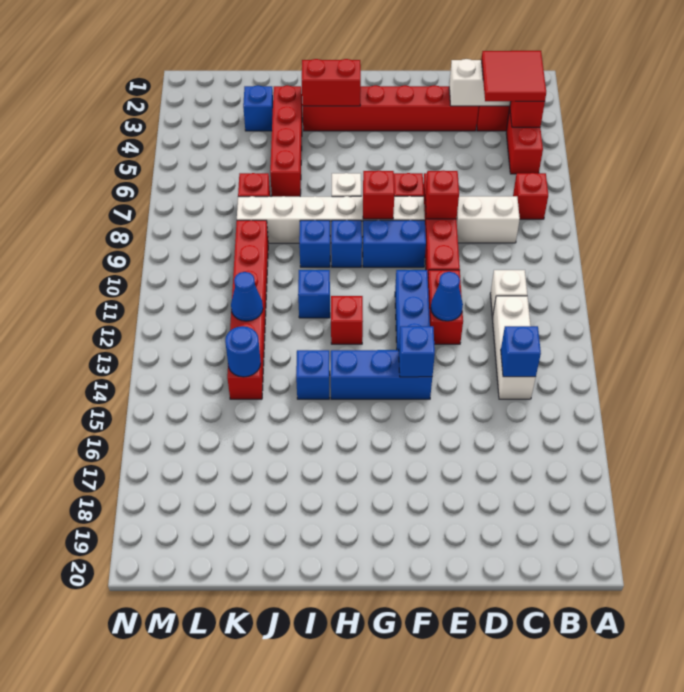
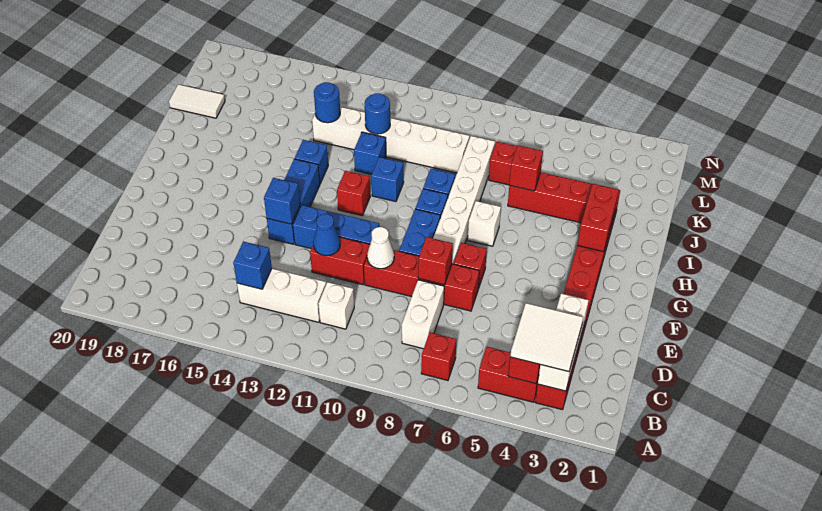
red tile B3:C4 level 3 -> white tile B3:C4 level 3
none -> white cone E10 level 2
red brick G8 level 2 -> red brick J6 level 2
blue brick K3 level 1 -> blue brick J12 level 1
red brick K9:K14 level 1 -> white brick K9:K14 level 1
blue cone K12 level 2 -> blue round brick K12 level 2
none -> white tile K19:K20 level 1

